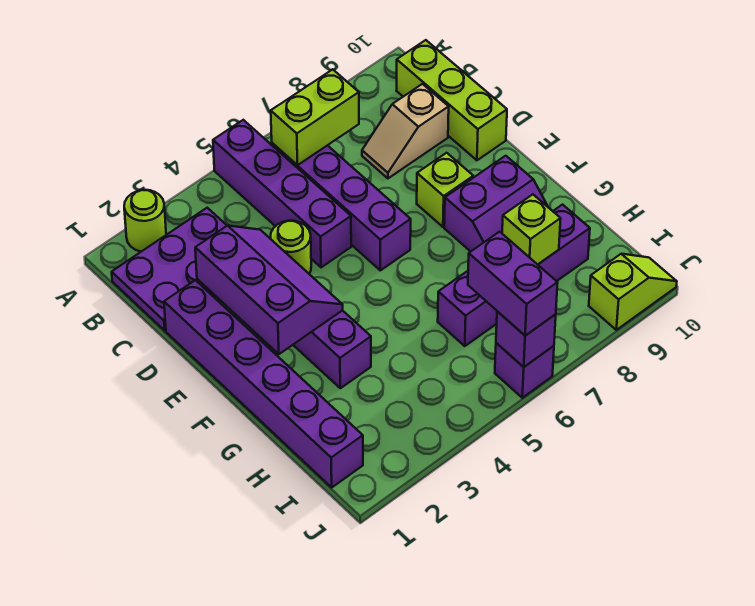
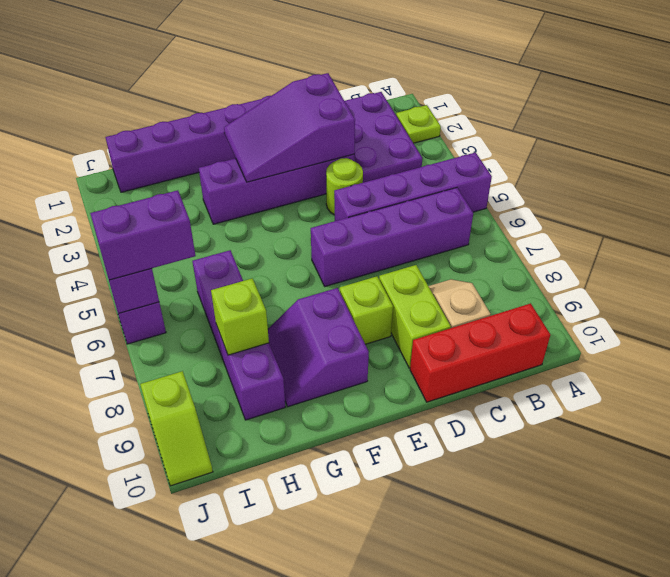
lime round brick A2 level 1 -> lime plate A2 level 1
lime brick B6:B7 level 2 -> lime brick D8:D9 level 1
lime brick B10:D10 level 1 -> red brick B10:D10 level 1
purple slope D2:F3 level 2 top 2 -> purple slope D2:F3 level 2 top D

